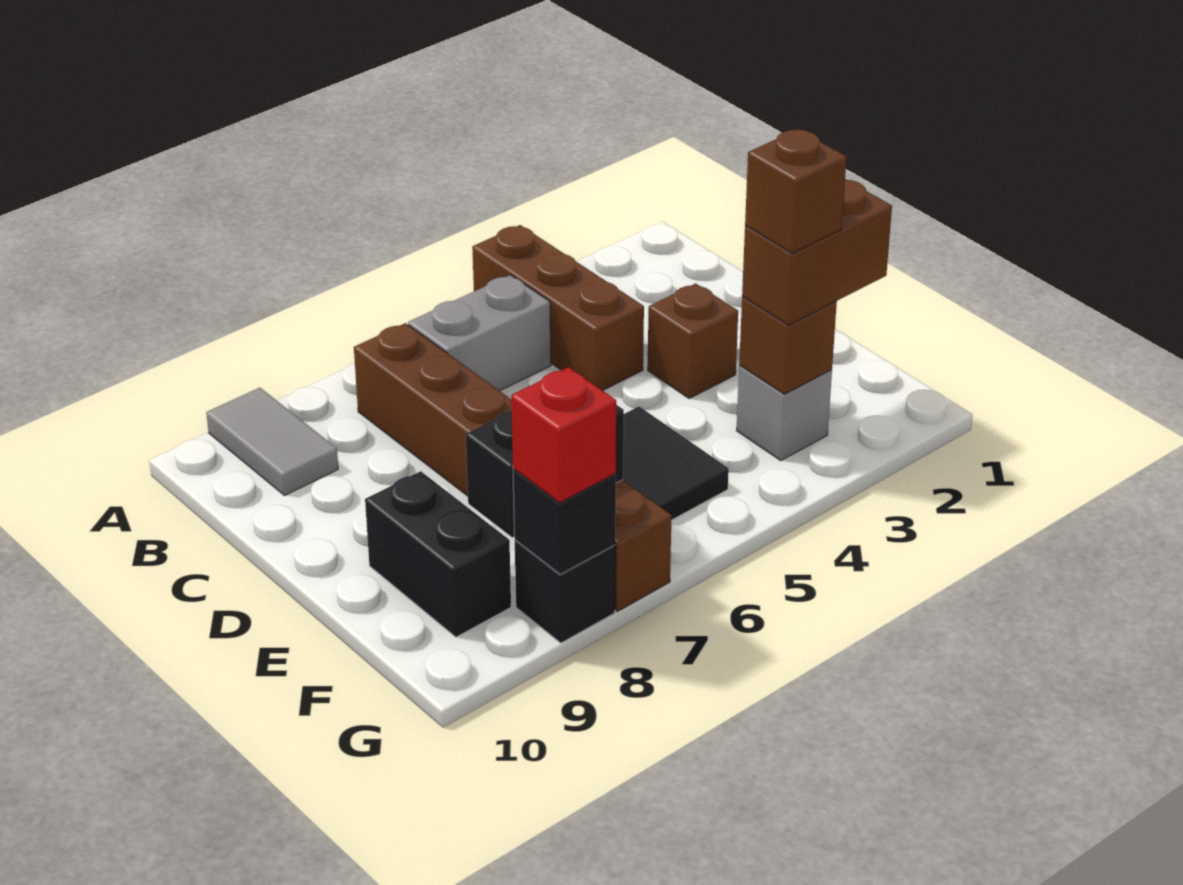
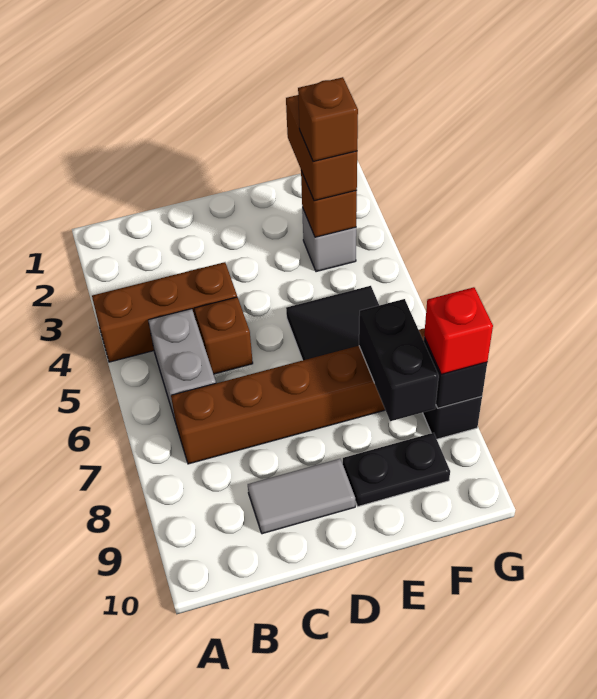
grey tile A9:B9 level 1 -> grey tile C9:D9 level 1
brown brick D3 level 1 -> brown brick C5 level 1
black brick E9:F9 level 1 -> black plate E9:F9 level 1

